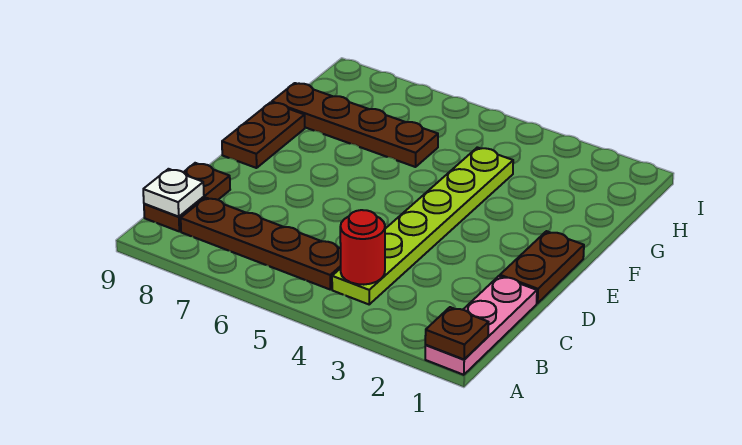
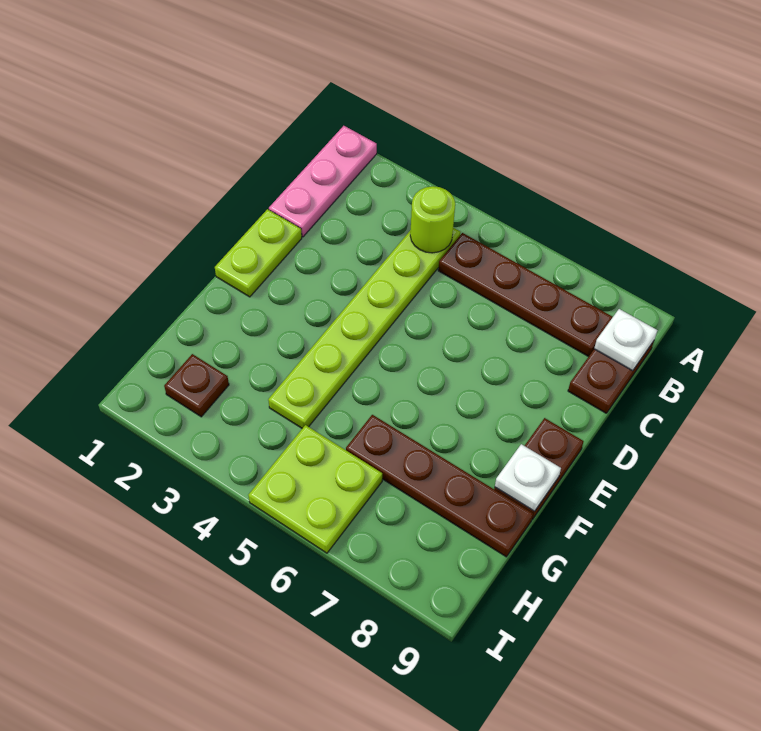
brown plate A1 level 2 -> brown plate H2 level 1
red round brick B4 level 2 -> lime round brick B4 level 2
brown plate D1:E1 level 1 -> lime plate D1:E1 level 1
none -> white plate F9 level 2
none -> lime plate H5:I6 level 1

